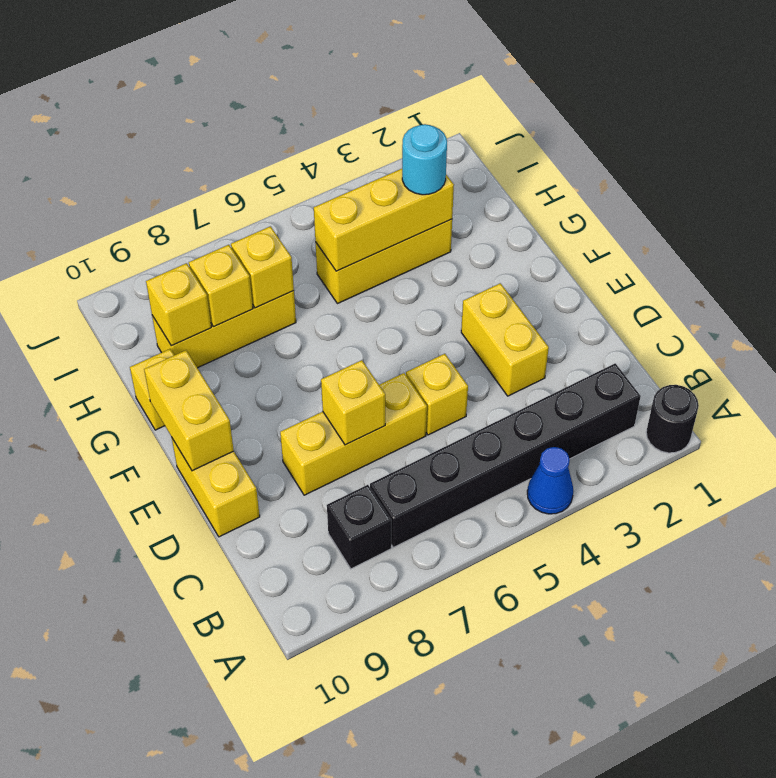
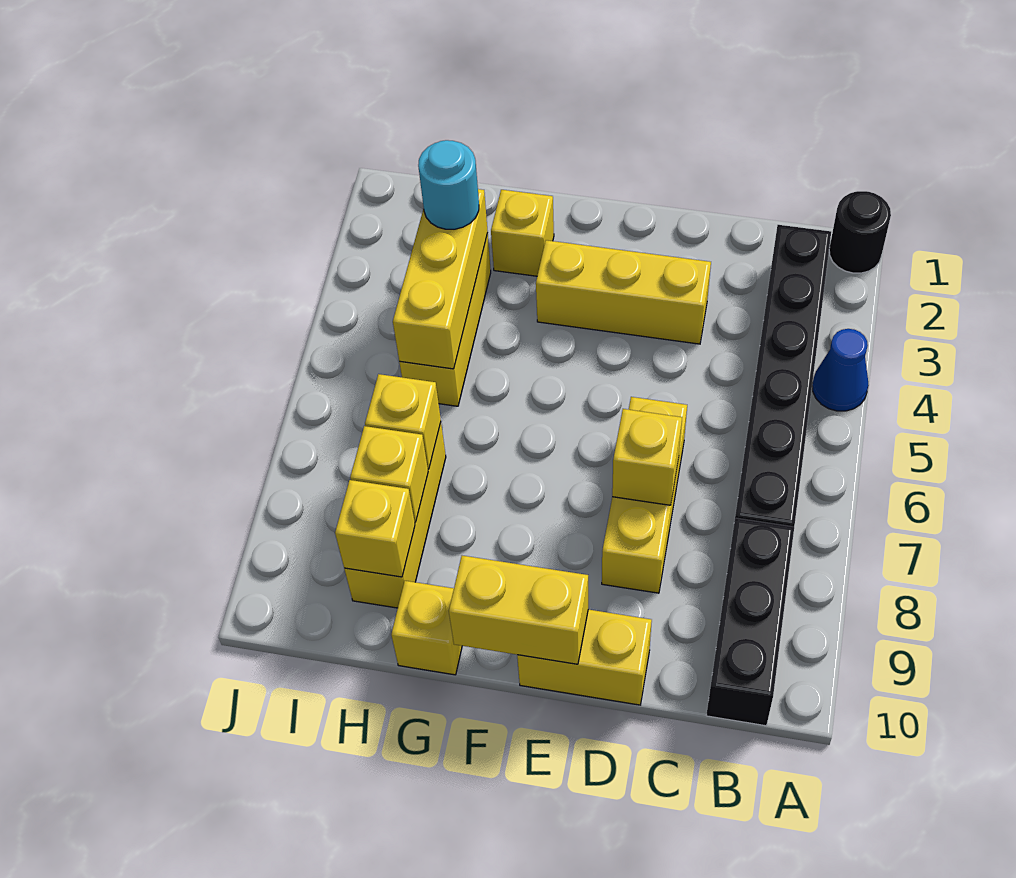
black brick B8 level 1 -> black brick B8:B10 level 1
yellow brick D3:E3 level 1 -> yellow brick D3:F3 level 1
yellow brick D5 level 1 -> yellow brick G2 level 1

